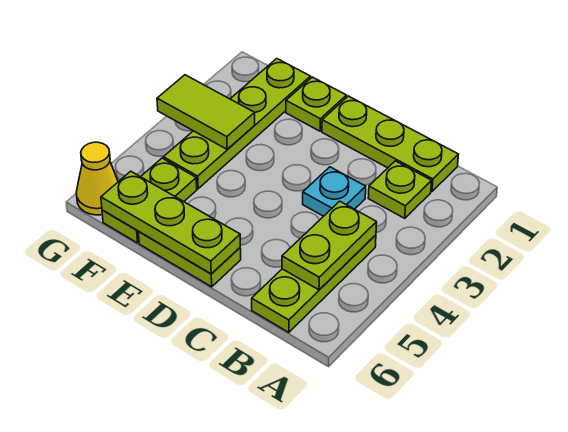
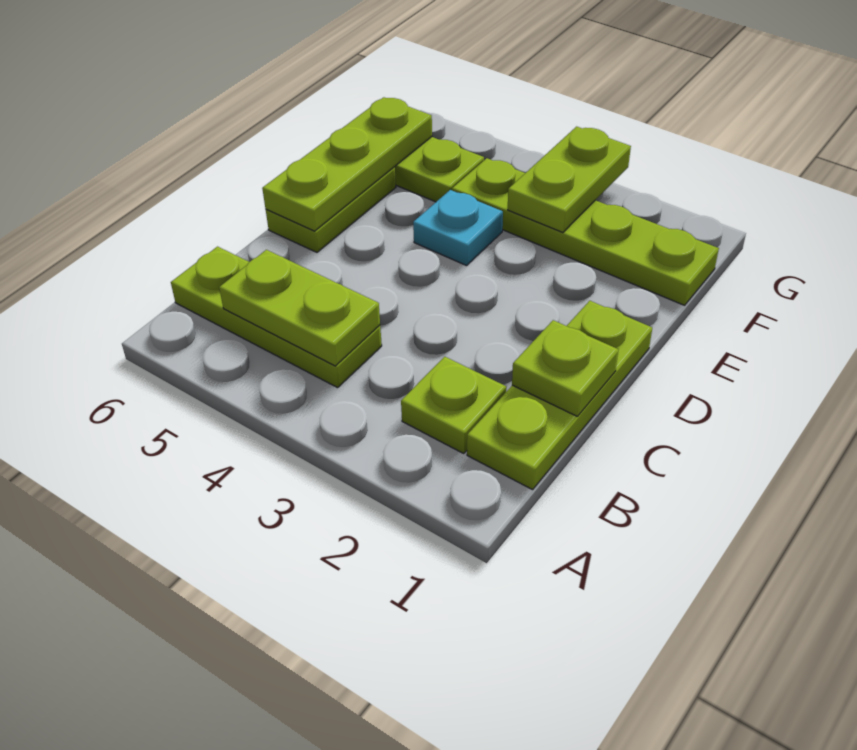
cyan plate C3 level 1 -> cyan plate E4 level 1
lime plate E1 level 1 -> lime plate C1 level 2
lime tile F3:G3 level 2 -> lime plate F3:G3 level 2
yellow cone G6 level 1 -> none

